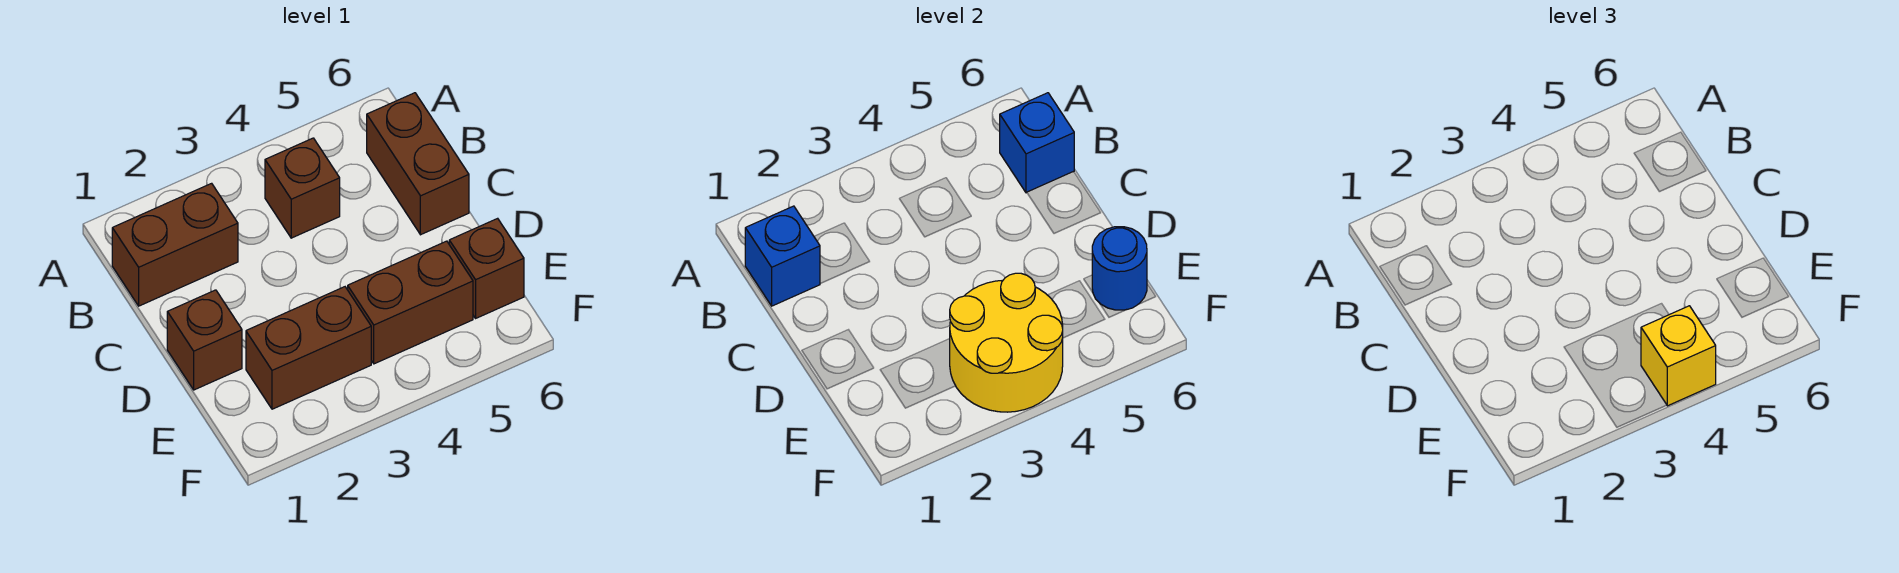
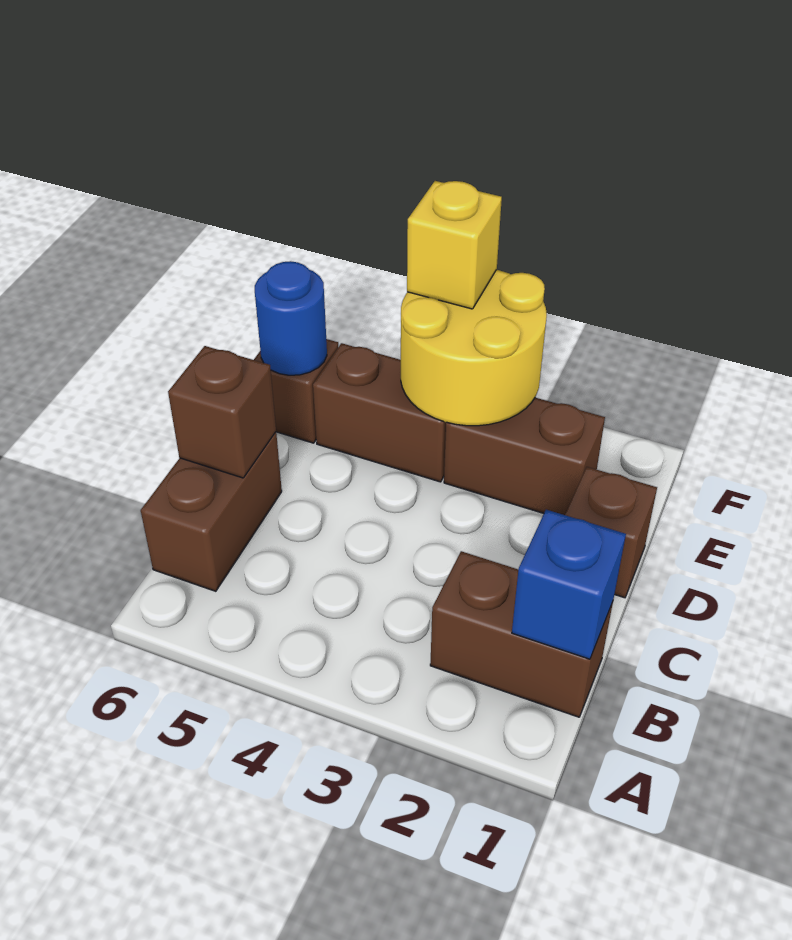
brown brick B4 level 1 -> brown brick C6 level 2
blue brick B6 level 2 -> none

